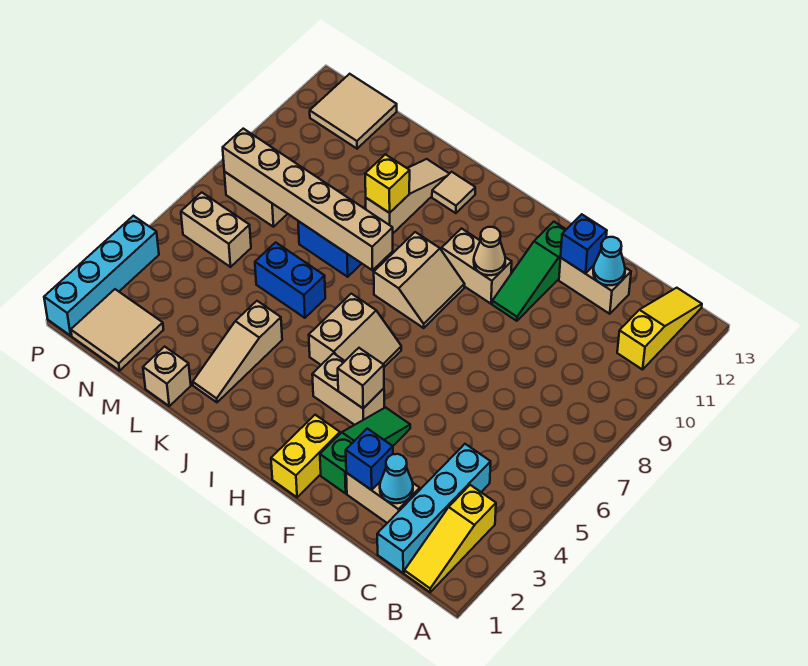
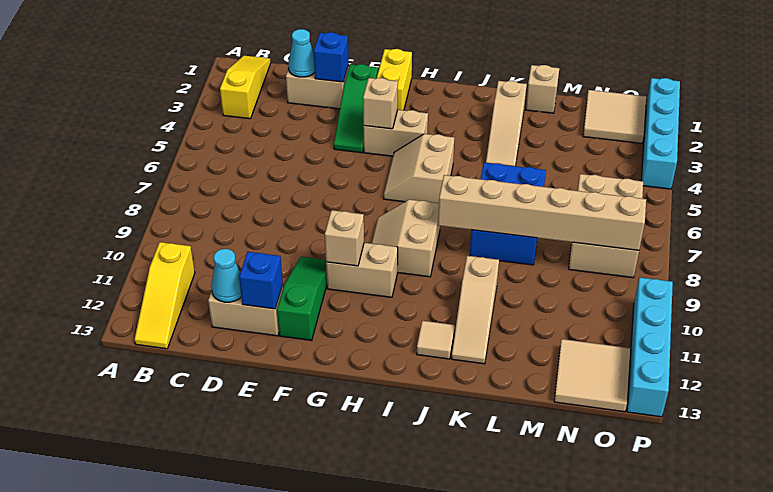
cyan brick C1:C4 level 1 -> cyan brick P10:P13 level 1
tan cone G10 level 2 -> tan brick G10 level 2
tan slope K2:K4 level 1 top 4 -> tan slope K2:K4 level 1 top 2
yellow brick K10 level 2 -> none

